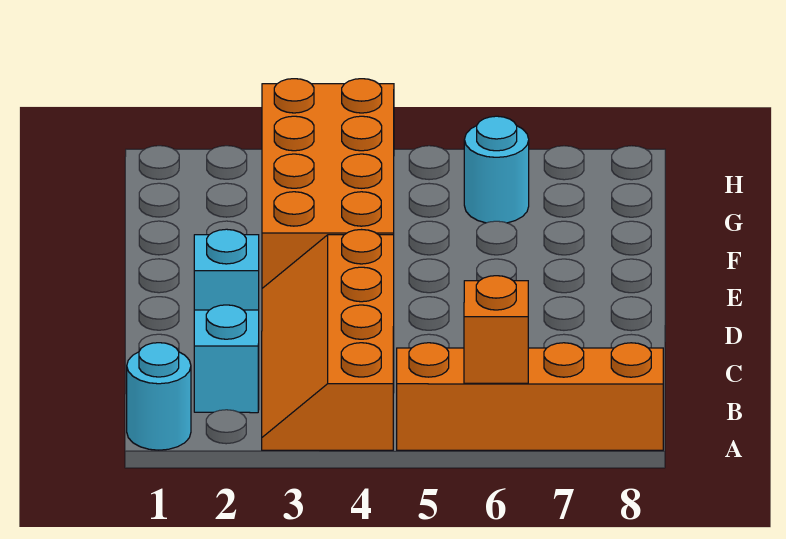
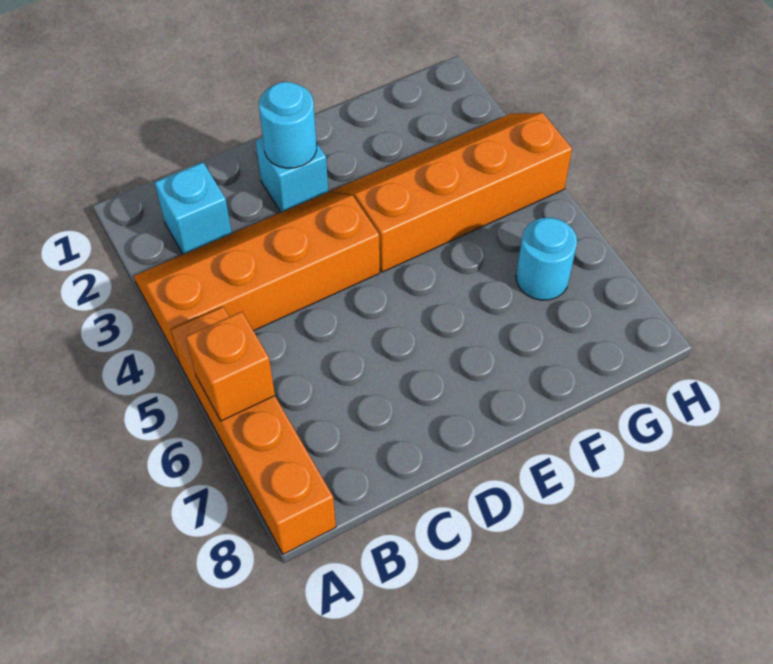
cyan round brick A1 level 1 -> cyan round brick D2 level 2
orange brick E3:H4 level 1 -> orange slope E3:H4 level 1 top 4

